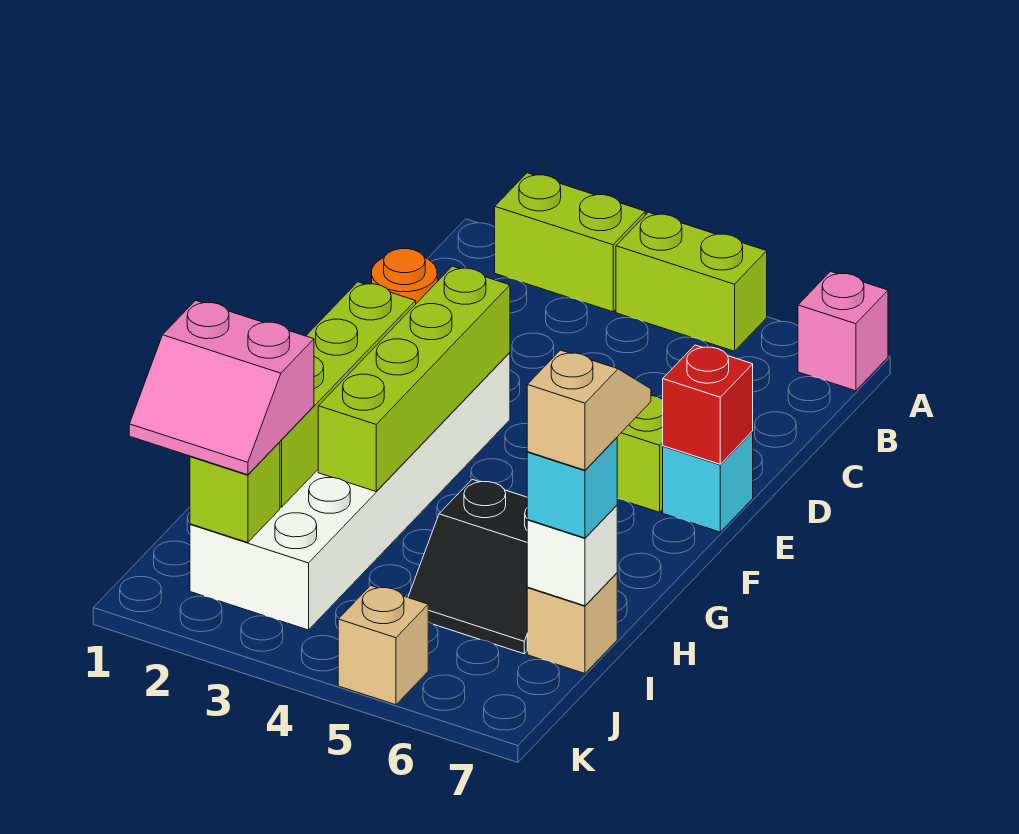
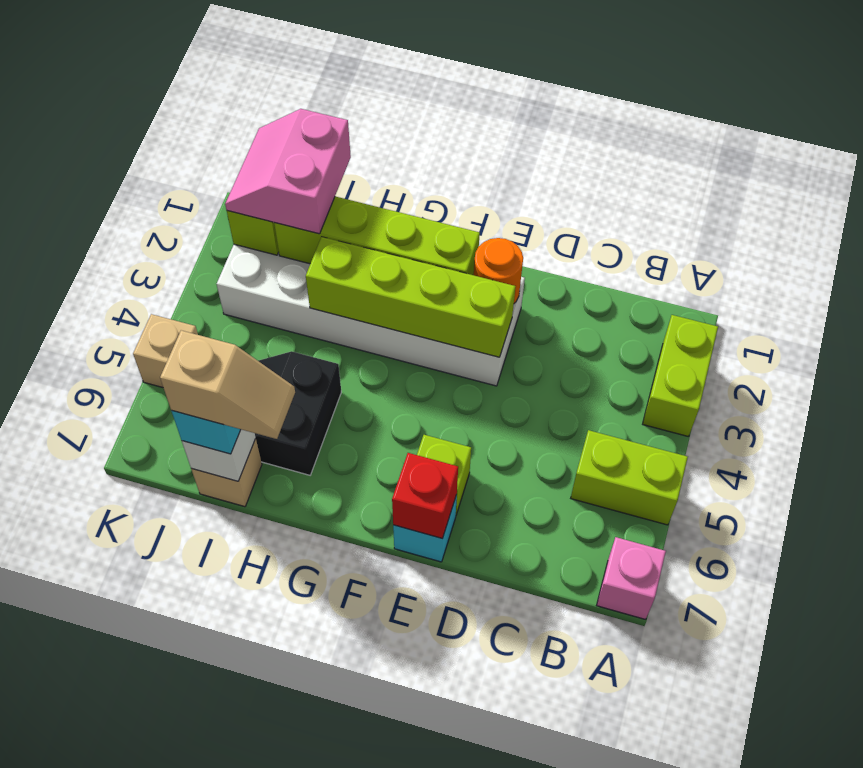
lime brick A4:A5 level 1 -> lime brick A5:B5 level 1

